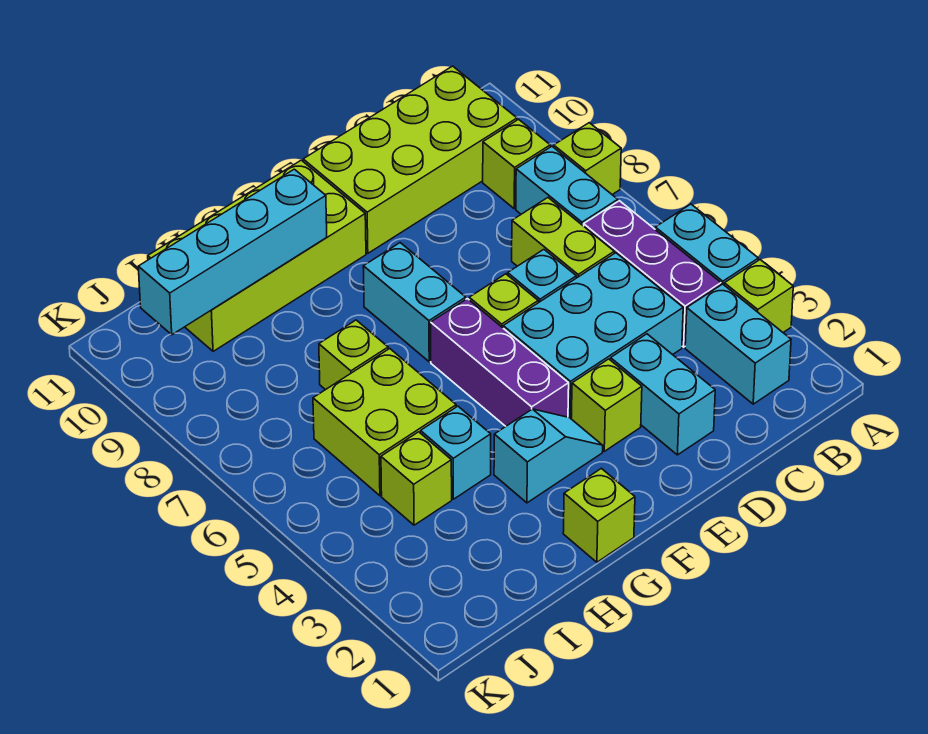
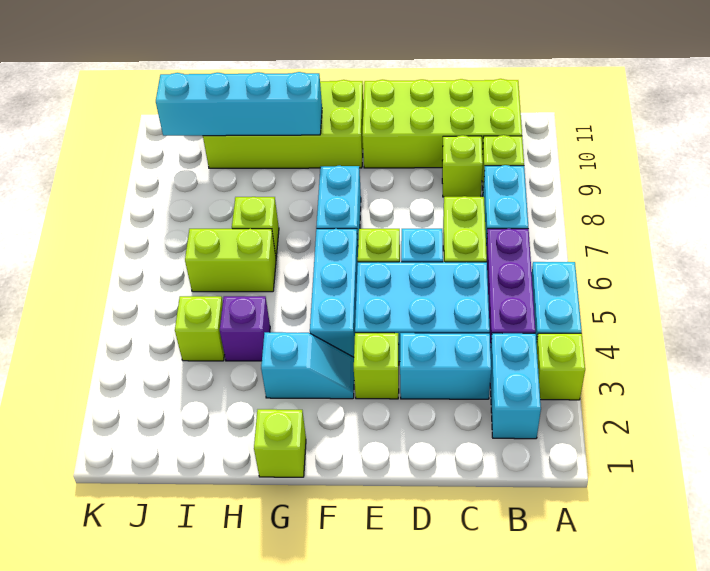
lime brick A8 level 1 -> lime brick C9 level 1
cyan brick D2:D3 level 1 -> cyan brick C3:D3 level 1
purple brick F4:F6 level 1 -> cyan brick F4:F6 level 1
cyan brick H4 level 1 -> purple brick H4 level 1
lime brick H5:I6 level 1 -> lime brick H6:I6 level 1

